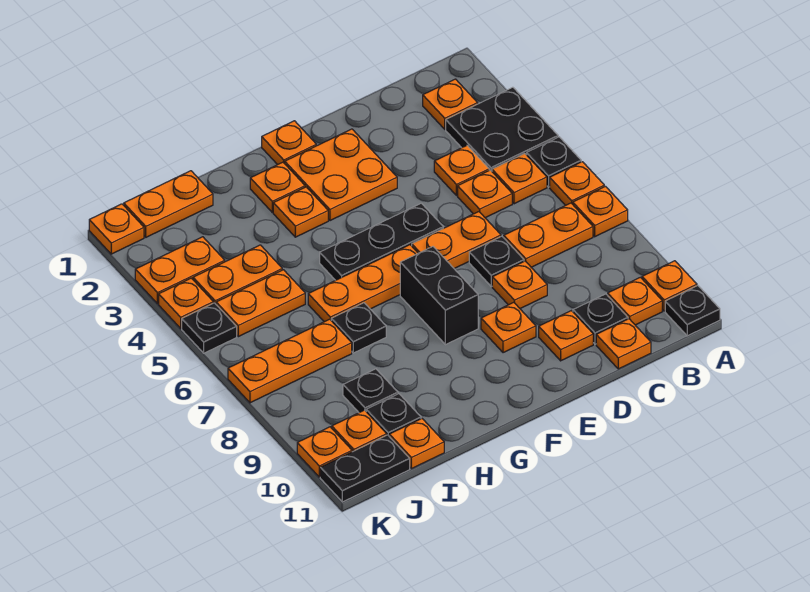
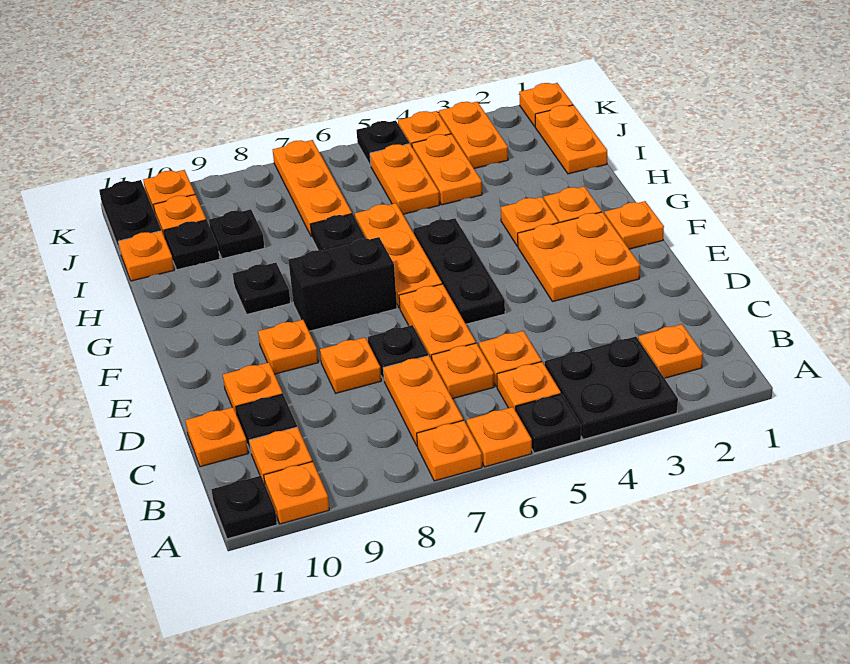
orange plate C4 level 1 -> orange plate C6 level 1
none -> black plate G9 level 1

